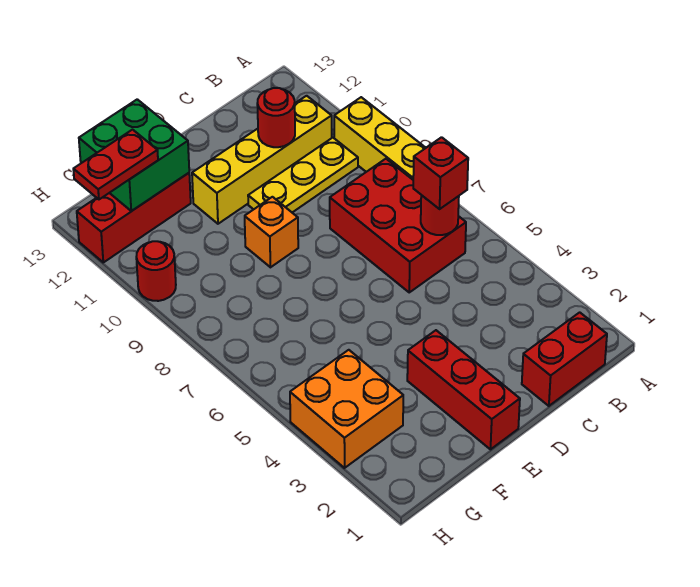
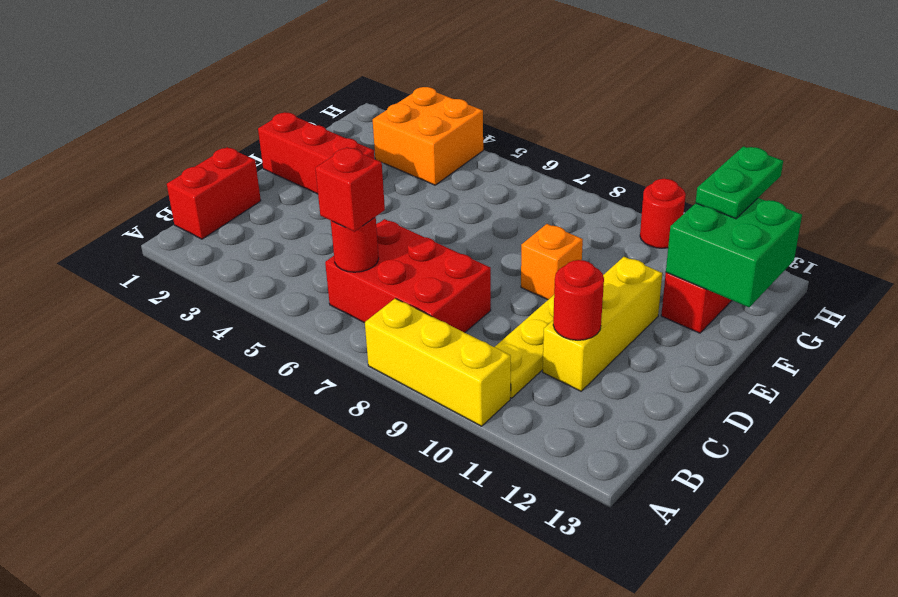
yellow brick B11:E11 level 1 -> yellow brick C11:E11 level 1
red plate G12:H12 level 3 -> green plate G12:H12 level 3

